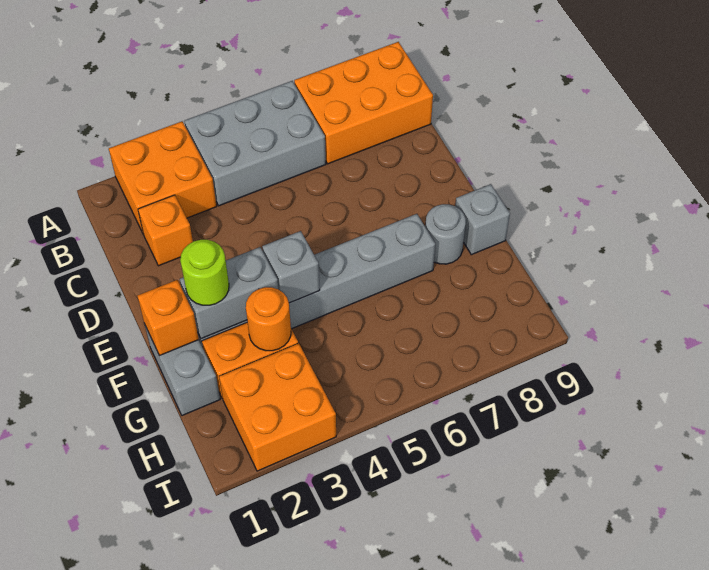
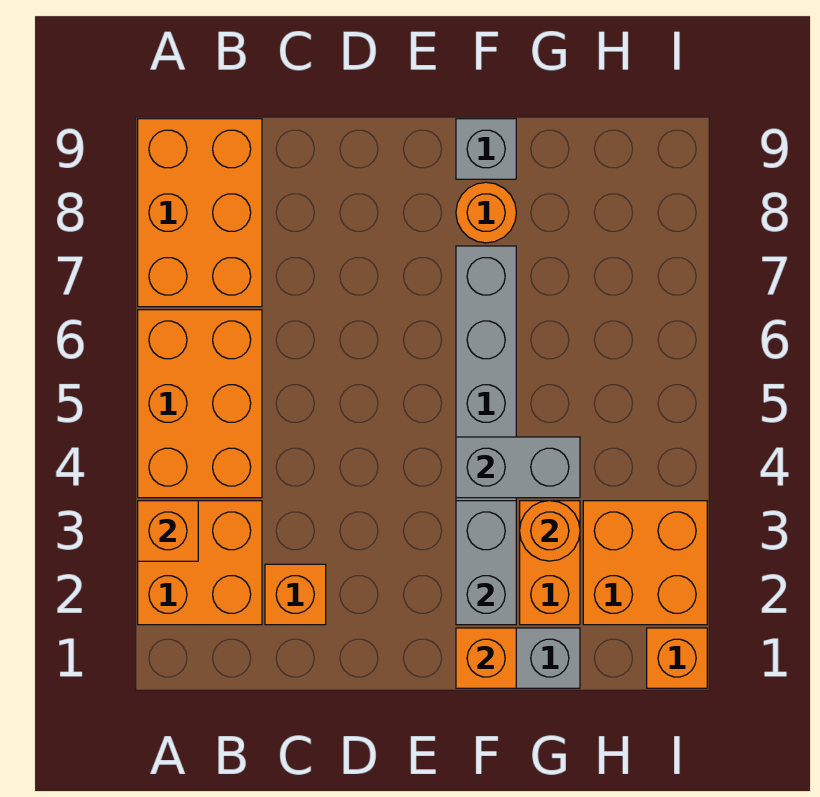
none -> orange brick A3 level 2
grey brick A4:B6 level 1 -> orange brick A4:B6 level 1
lime round brick F2 level 3 -> none
grey brick F4 level 2 -> grey brick F4:G4 level 2
grey round brick F8 level 1 -> orange round brick F8 level 1
none -> orange brick I1 level 1

